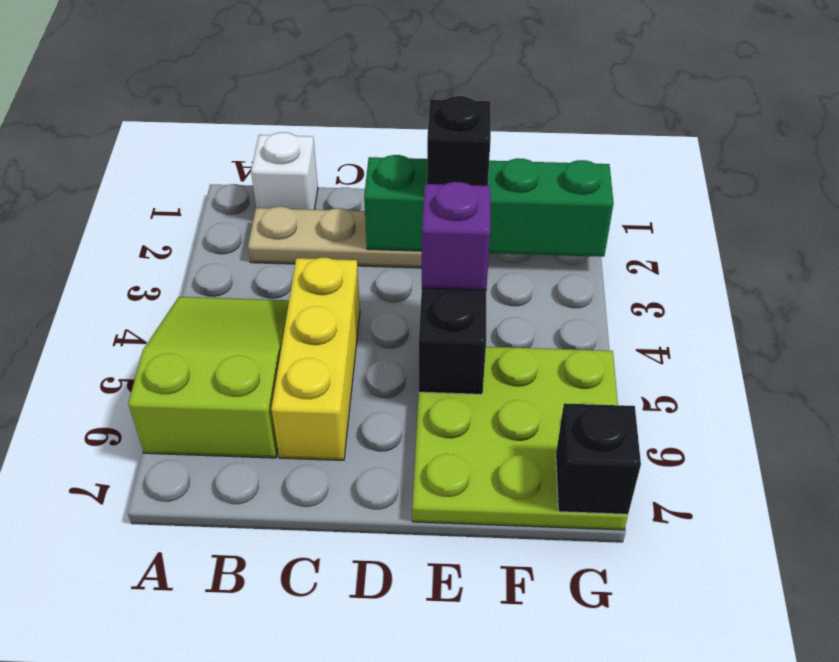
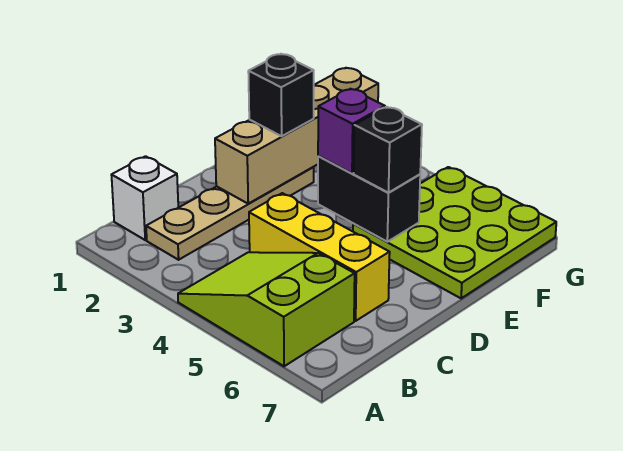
green brick D2:G2 level 2 -> tan brick D2:G2 level 2
black brick G7 level 2 -> black brick E5 level 3

